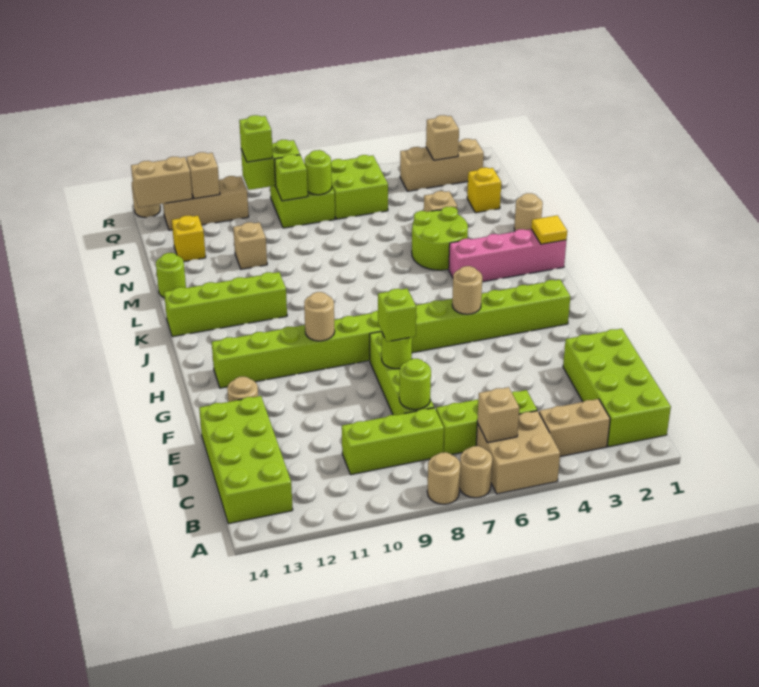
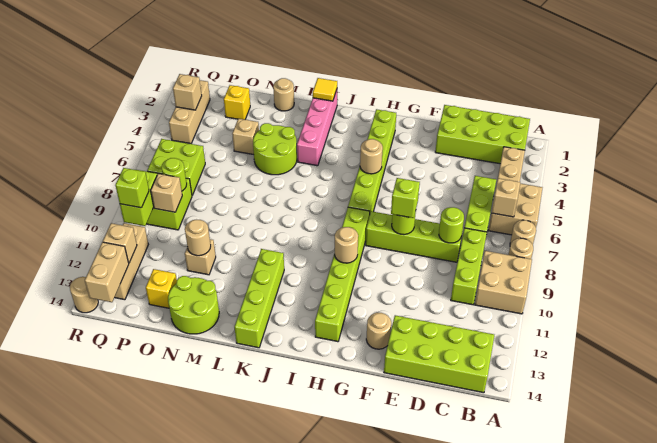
none -> tan brick A9:B10 level 1
lime round brick M14 level 1 -> lime round brick M13:N14 level 1
none -> tan round brick N11 level 2
lime brick P9 level 2 -> tan brick P9 level 2

